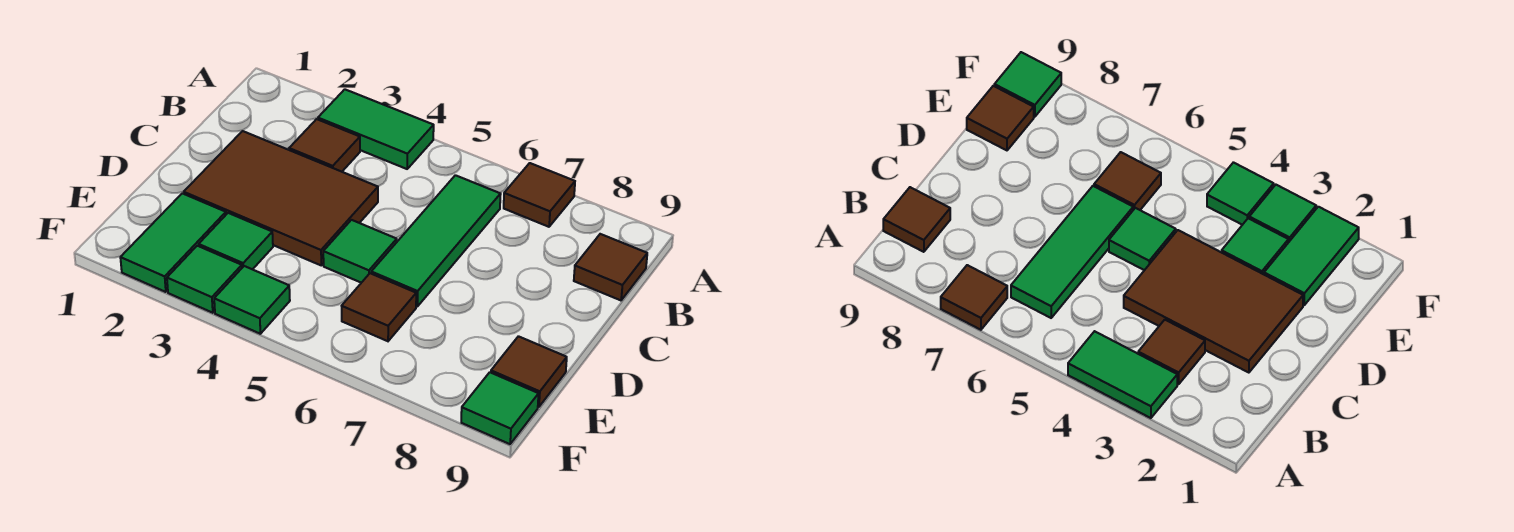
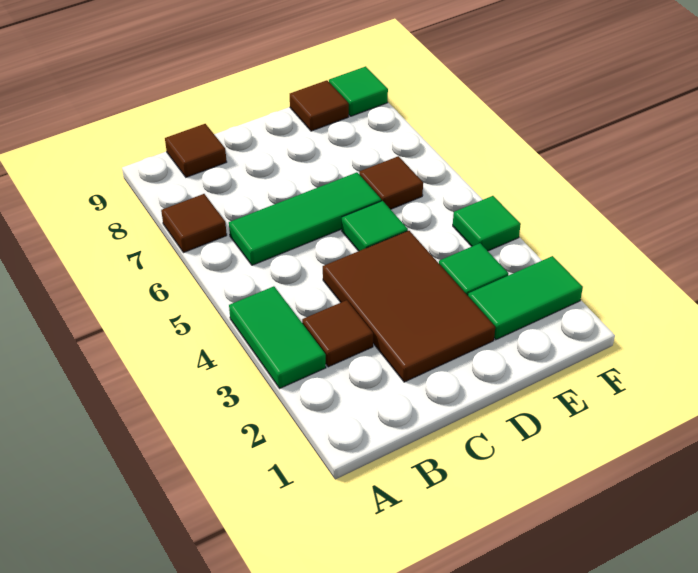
green tile F3 level 1 -> none

